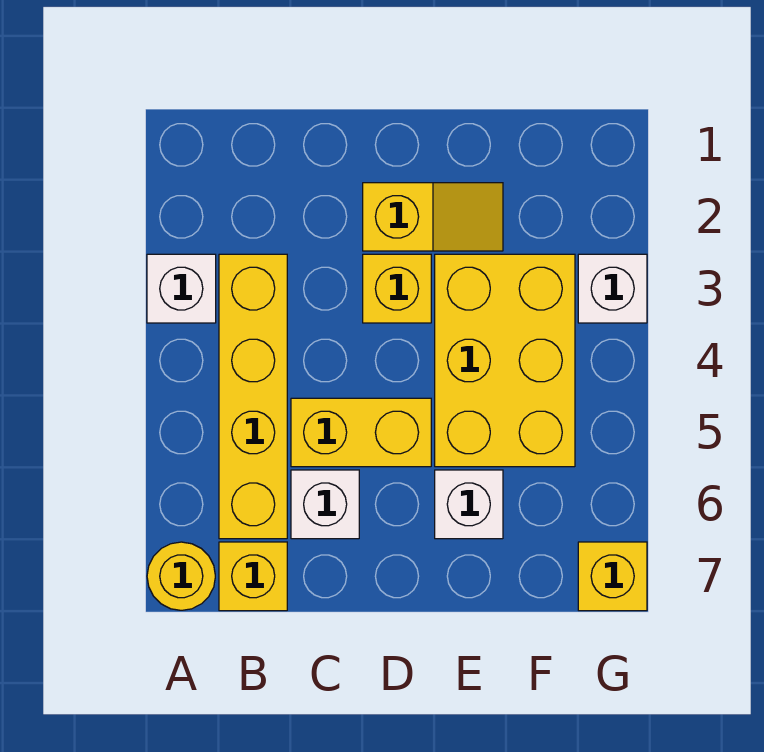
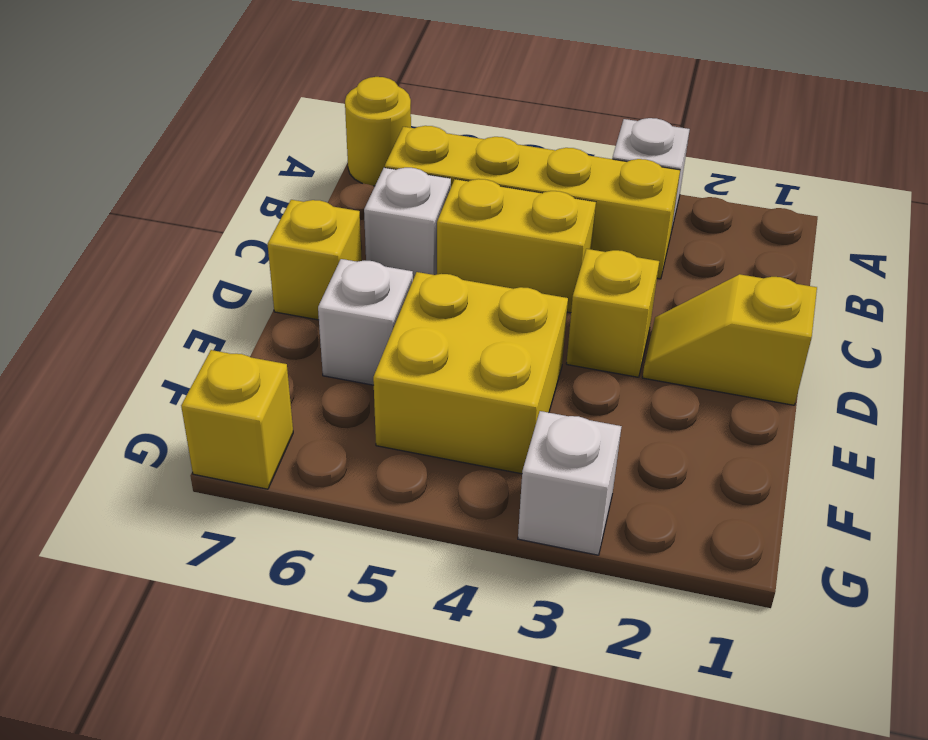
yellow brick B7 level 1 -> yellow brick D7 level 1
yellow brick C5:D5 level 1 -> yellow brick C4:C5 level 1
yellow slope D2:E2 level 1 top D -> yellow slope D1:D2 level 1 top 1
yellow brick E3:F5 level 1 -> yellow brick E4:F5 level 1

